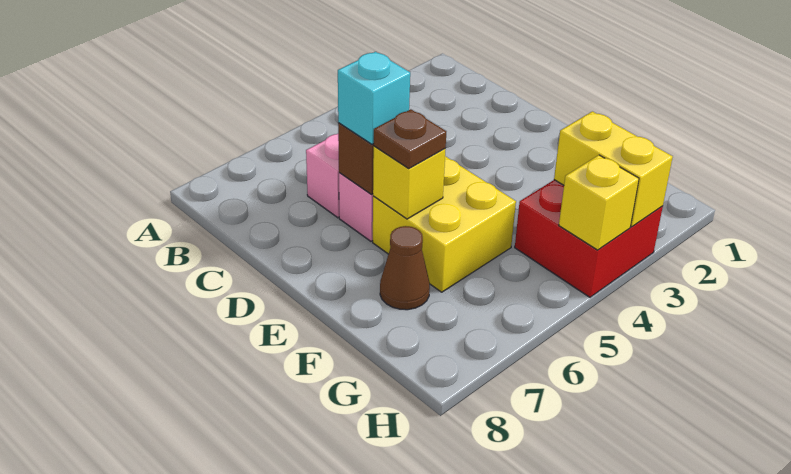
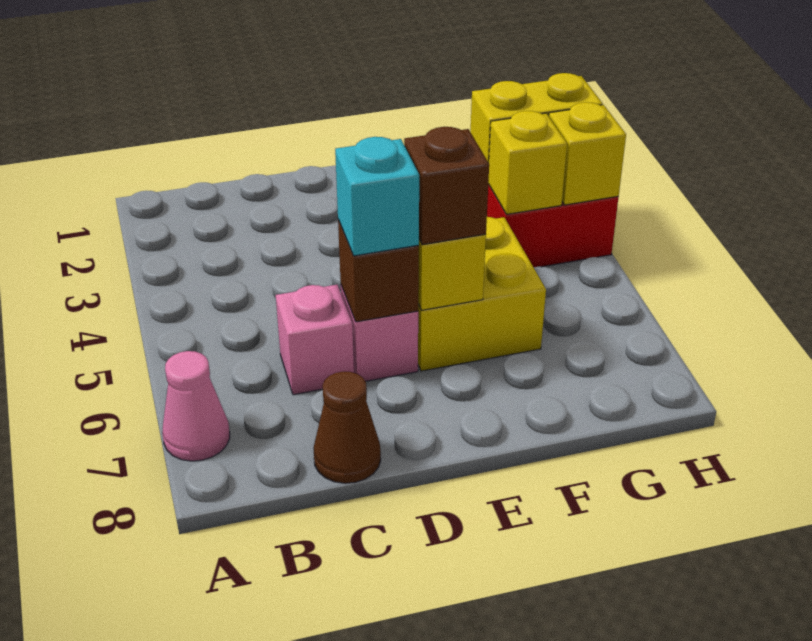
none -> pink cone A7 level 1
brown plate E6 level 3 -> brown brick E6 level 3
brown cone F7 level 1 -> brown cone C8 level 1
none -> yellow brick G4 level 2

